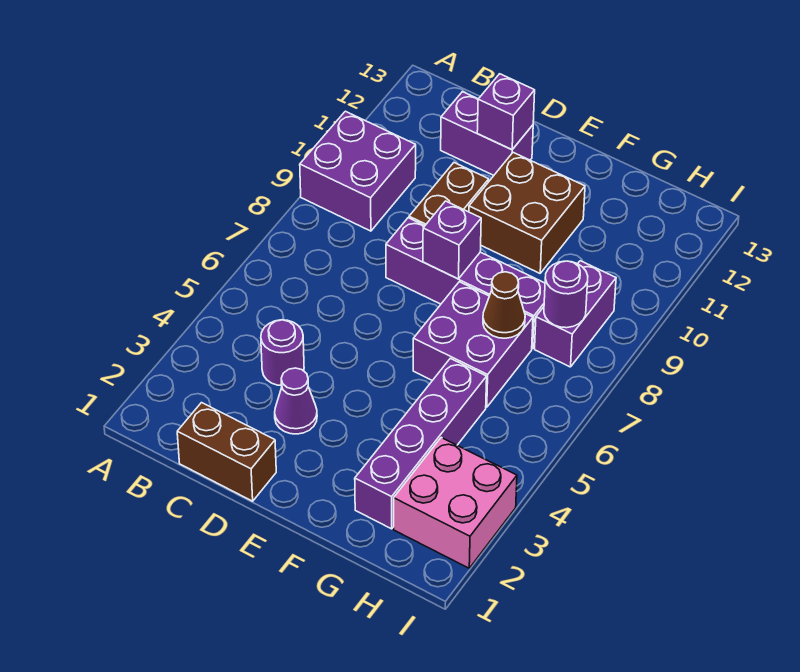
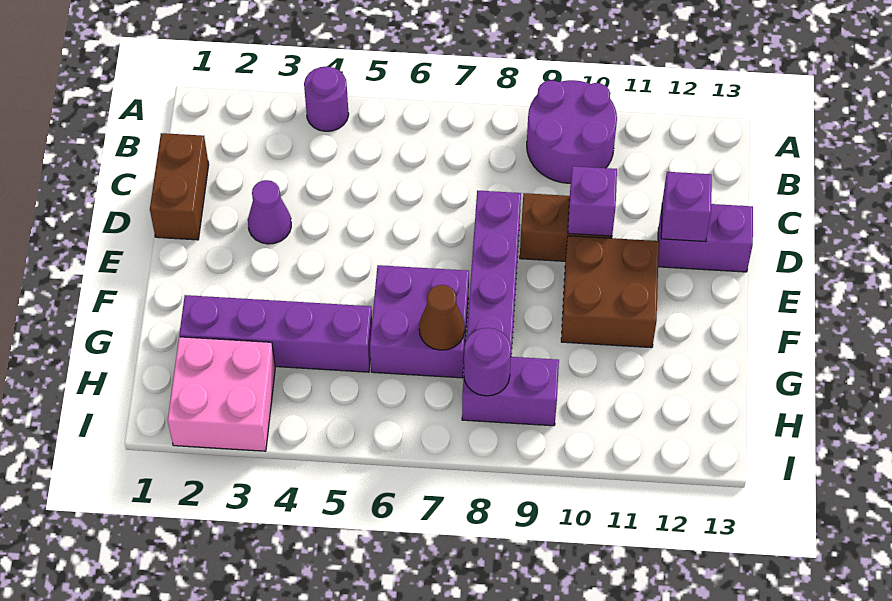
purple brick A9:B10 level 1 -> purple round brick A9:B10 level 1
purple round brick C4 level 1 -> purple round brick A4 level 1
purple brick C12:D12 level 1 -> purple brick D12:D13 level 1
purple brick E8 level 2 -> purple brick D10 level 2

